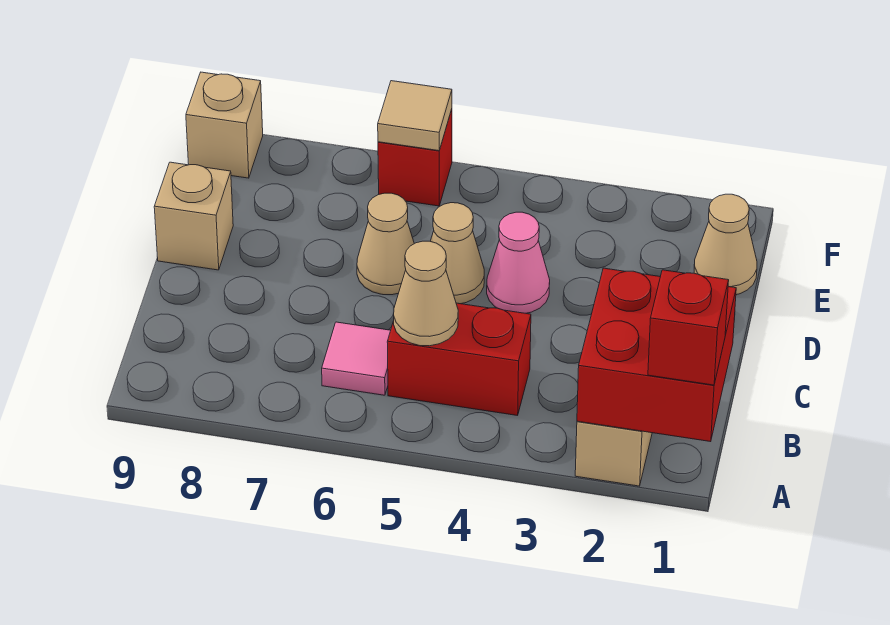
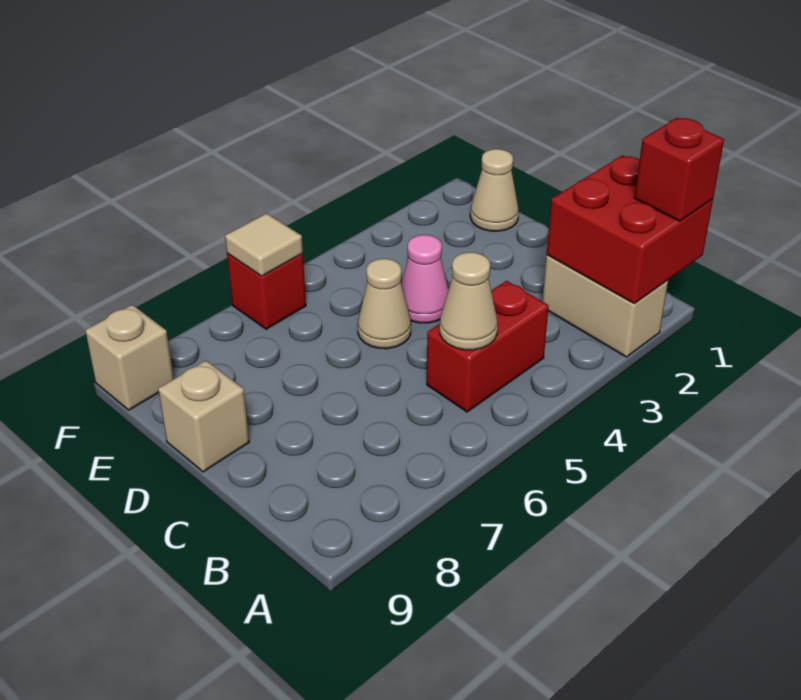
pink tile B6 level 1 -> none
tan cone D6 level 1 -> none

